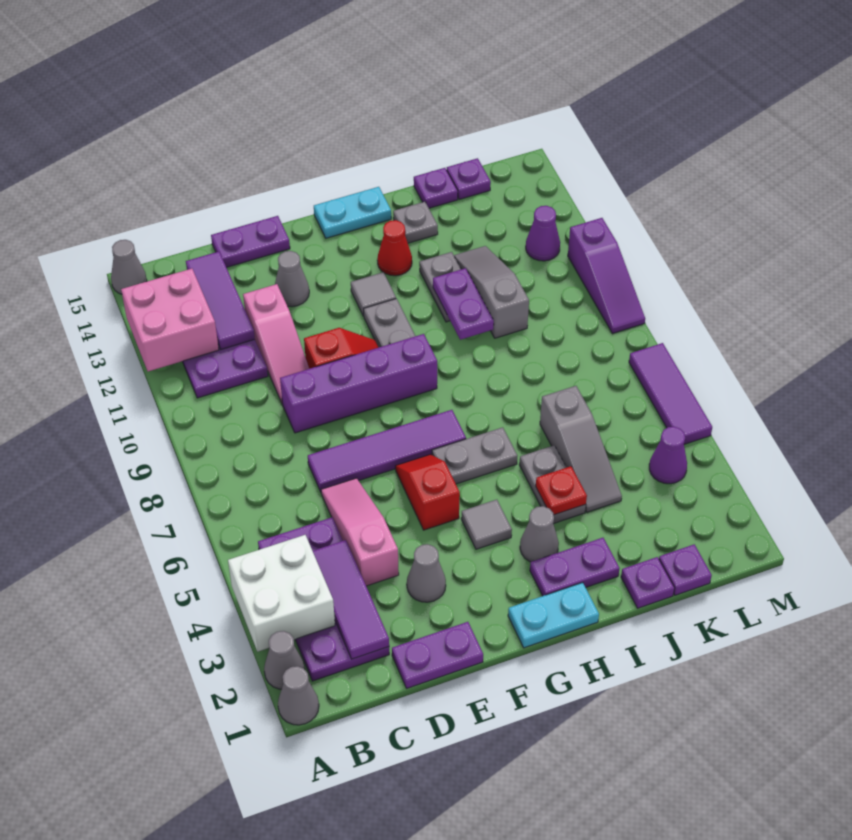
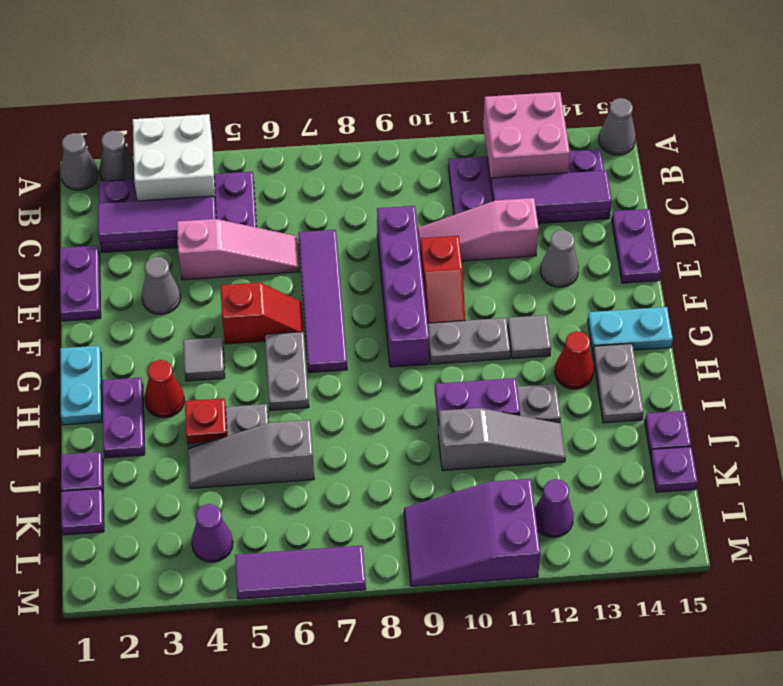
cyan plate G15:H15 level 1 -> cyan plate G14:G15 level 1
grey cone H3 level 1 -> red cone H3 level 1
grey plate I14 level 1 -> grey plate H14:I14 level 1
purple slope M9:M11 level 1 top 11 -> purple slope L9:M11 level 1 top 11

